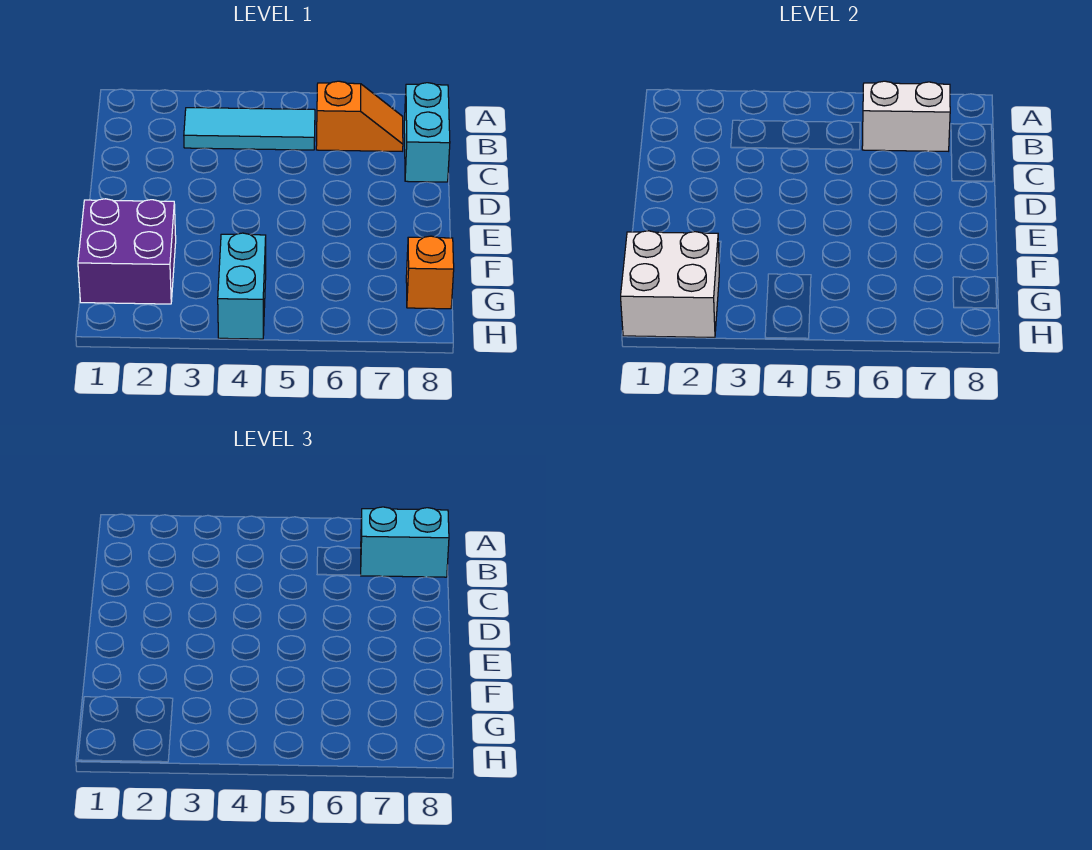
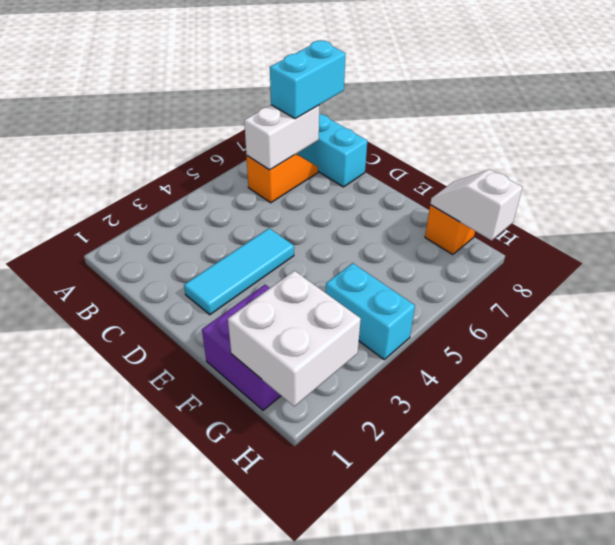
cyan tile B3:B5 level 1 -> cyan tile D2:D4 level 1
none -> white slope G8:H8 level 2 top H

